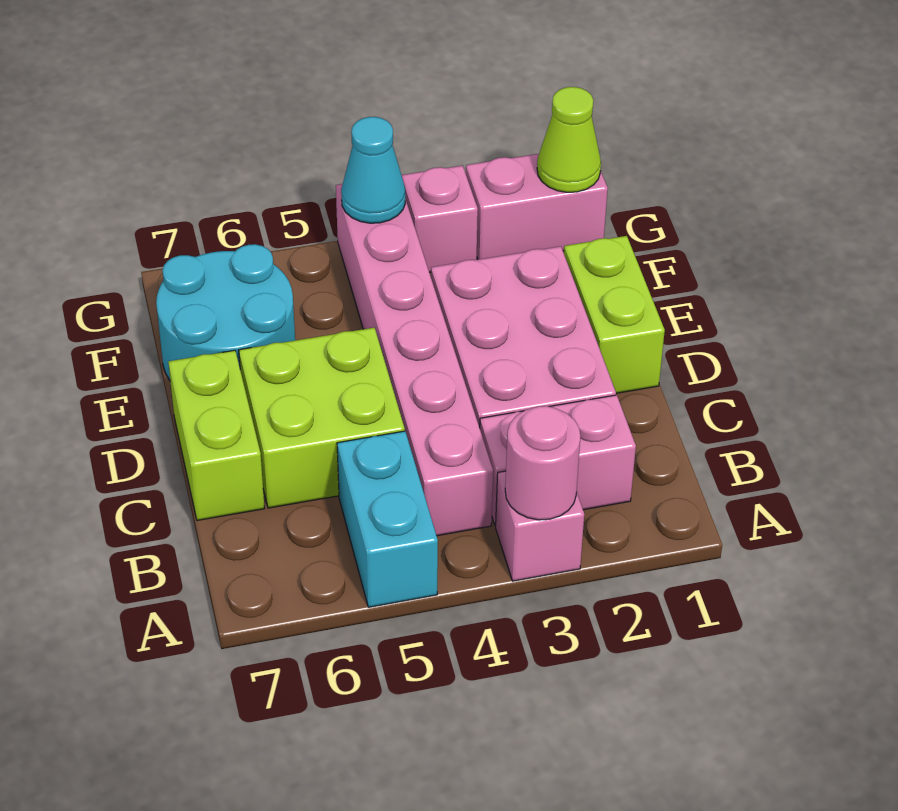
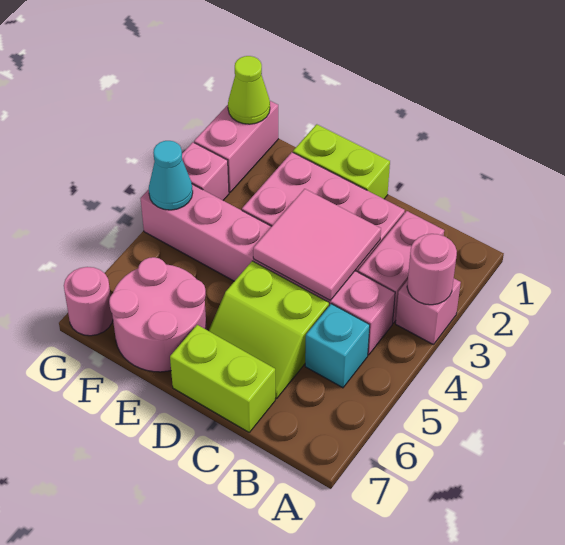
cyan brick A5:B5 level 1 -> cyan brick B5 level 1
none -> pink tile C3:D4 level 2
lime brick C5:D6 level 1 -> lime slope C5:D6 level 1 top 5
cyan round brick E6:F7 level 1 -> pink round brick E6:F7 level 1
none -> pink round brick G7 level 1

